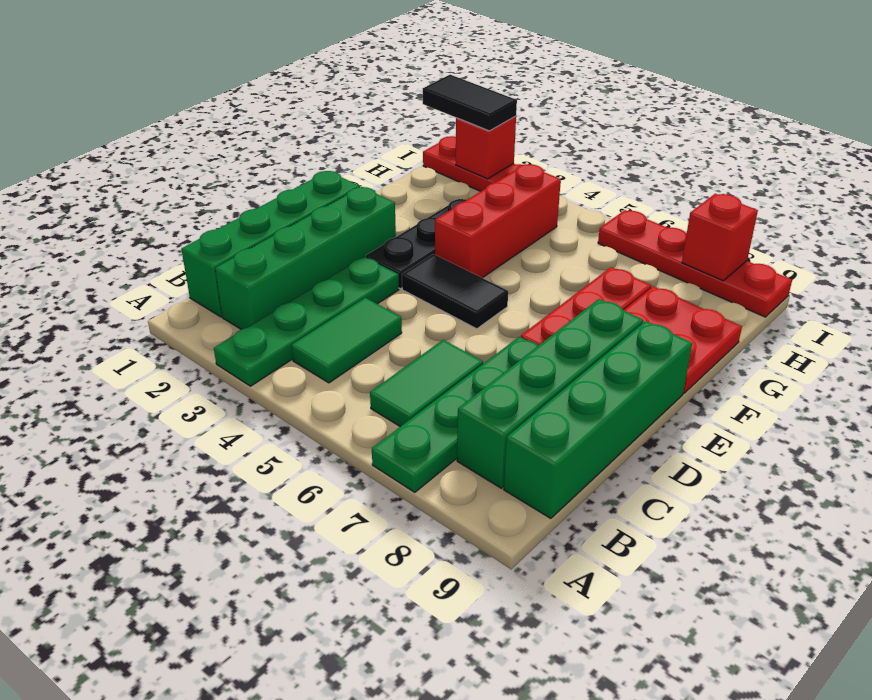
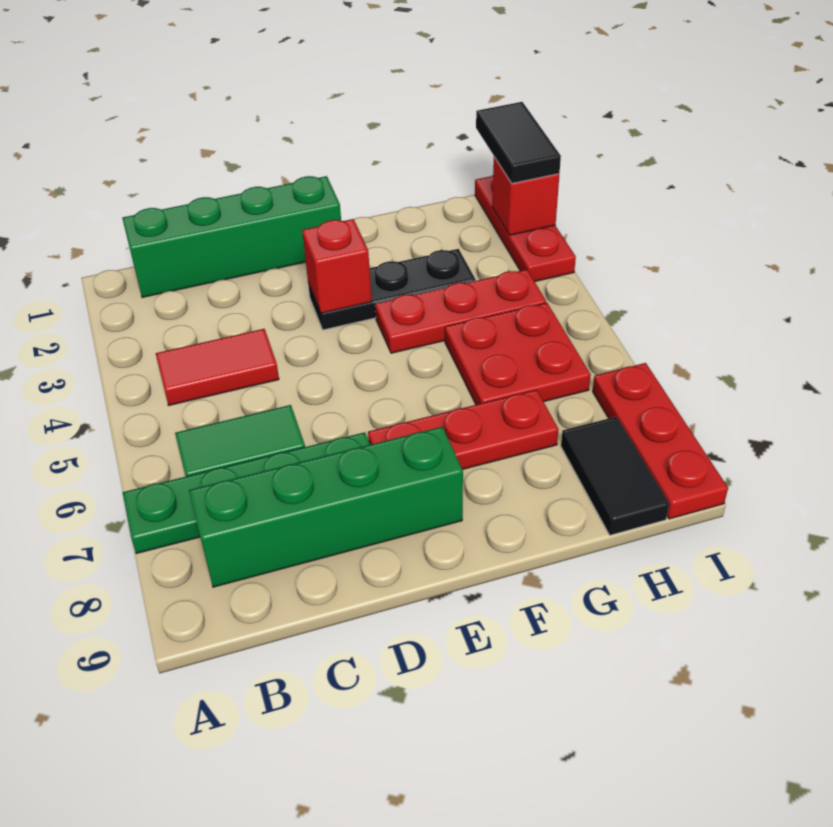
green plate A3:D3 level 1 -> none
green brick B2:E2 level 1 -> none
green tile B4:C4 level 1 -> red tile B4:C4 level 1
green brick B9:E9 level 1 -> none
black tile E4:E5 level 1 -> black tile H8:H9 level 1
red brick F4:H4 level 1 -> red plate F4:H4 level 1
red plate F8:G9 level 1 -> red plate G5:H6 level 1
red plate I6:I9 level 1 -> red plate I7:I9 level 1
red brick I8 level 2 -> red brick E3 level 2

